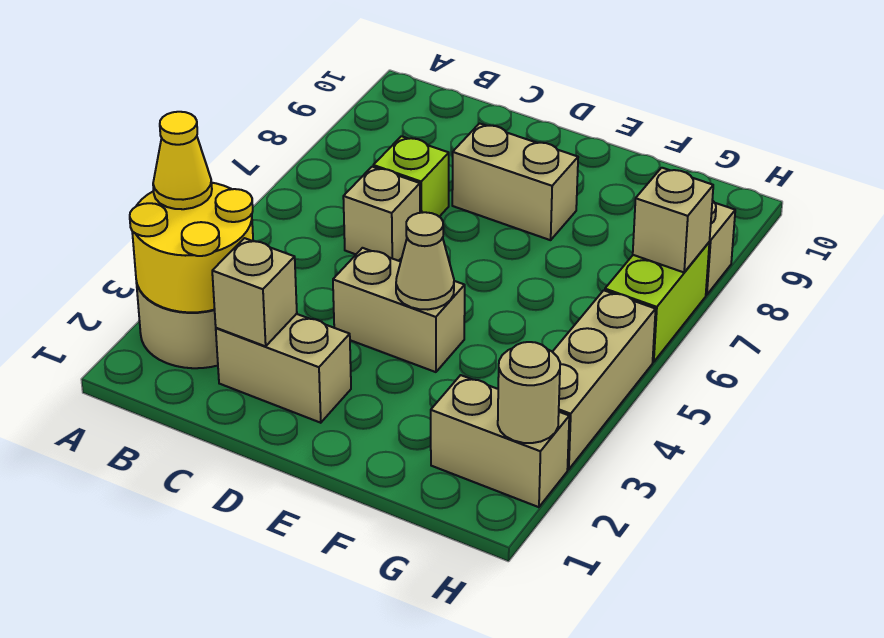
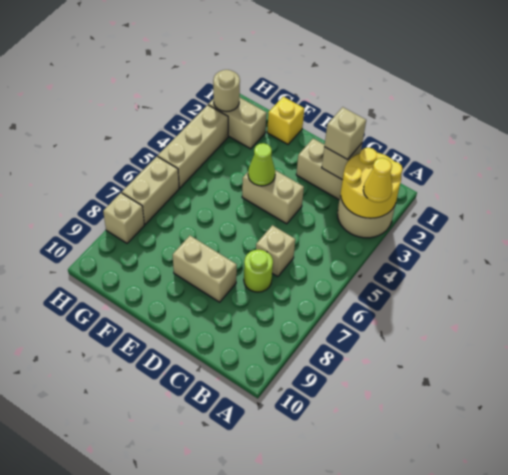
lime brick C7 level 1 -> lime round brick C7 level 1
tan cone E4 level 2 -> lime cone E4 level 2
none -> yellow brick F1 level 1
lime brick H6:H7 level 1 -> tan brick H6:H7 level 1
tan brick H7 level 2 -> tan brick C2 level 3

